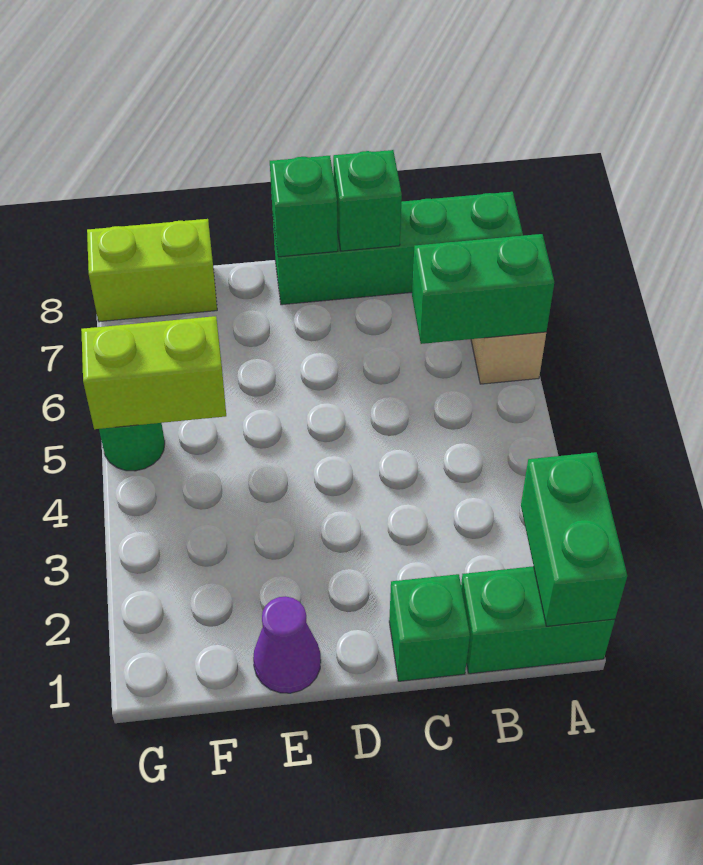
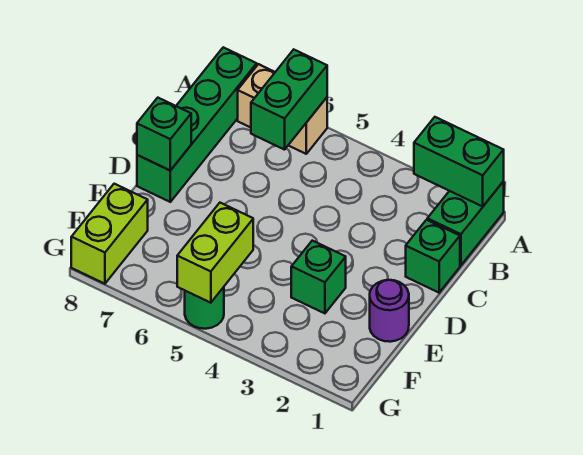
green brick C8 level 2 -> green brick E3 level 1
purple cone E1 level 1 -> purple round brick E1 level 1

